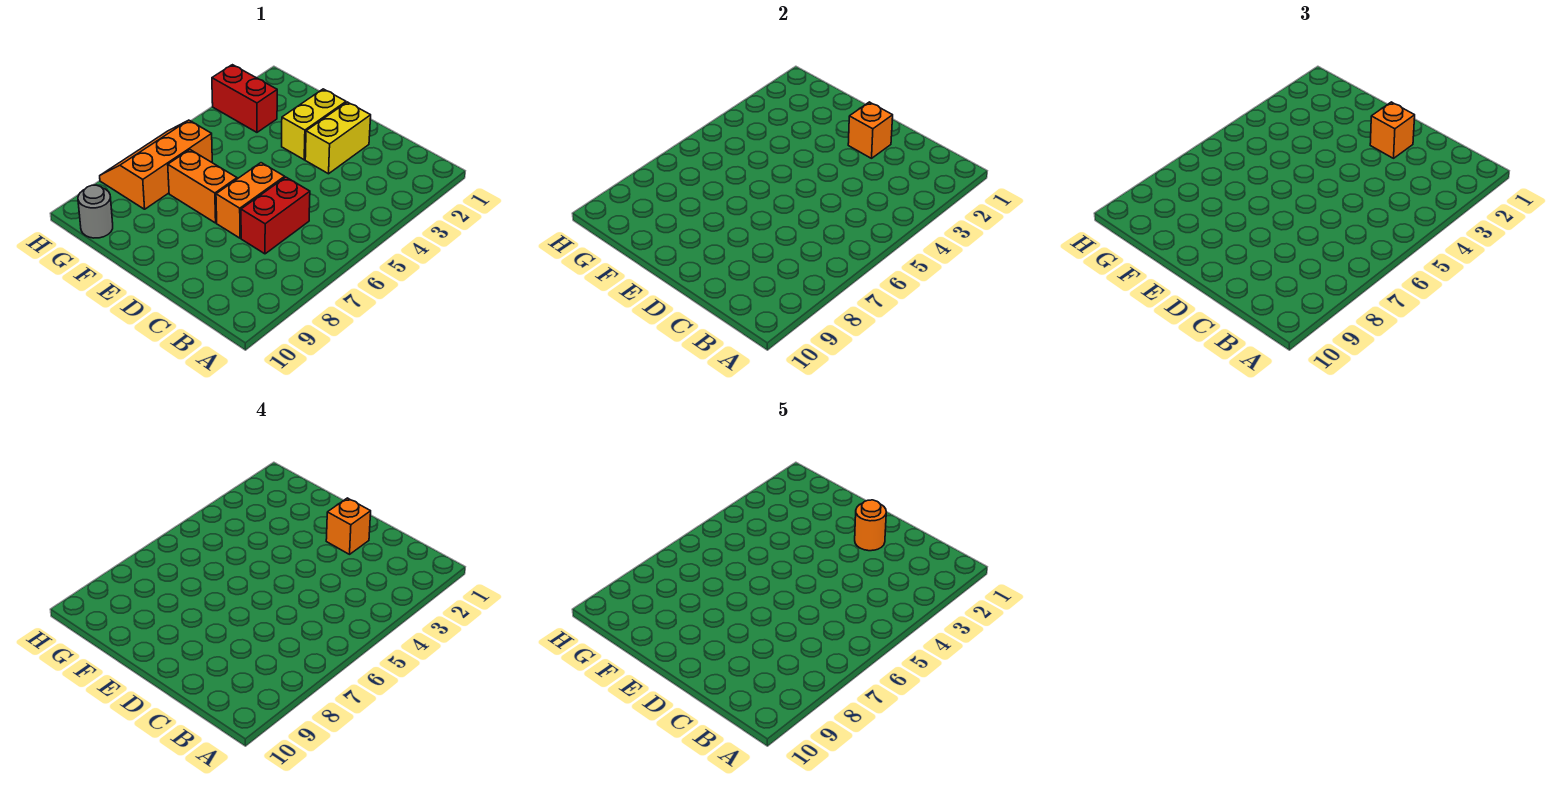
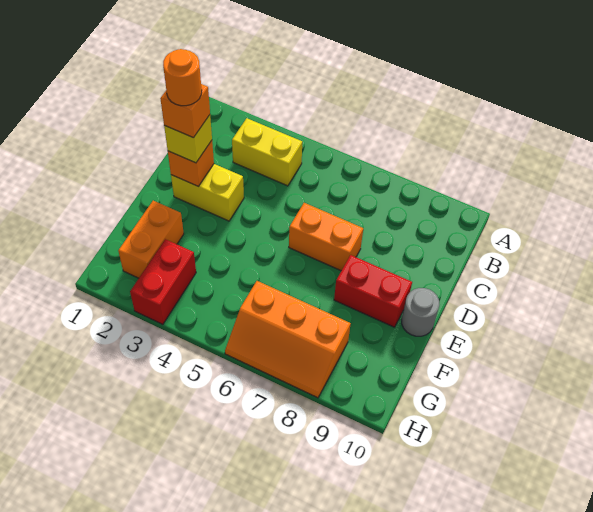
red brick C6:C7 level 1 -> red brick E8:E9 level 1
orange brick D2 level 3 -> yellow brick D2 level 3
yellow brick E2:E3 level 1 -> yellow brick B3:B4 level 1
orange brick E7:F7 level 1 -> orange brick F2:G2 level 1
grey round brick G10 level 1 -> grey round brick E10 level 1

